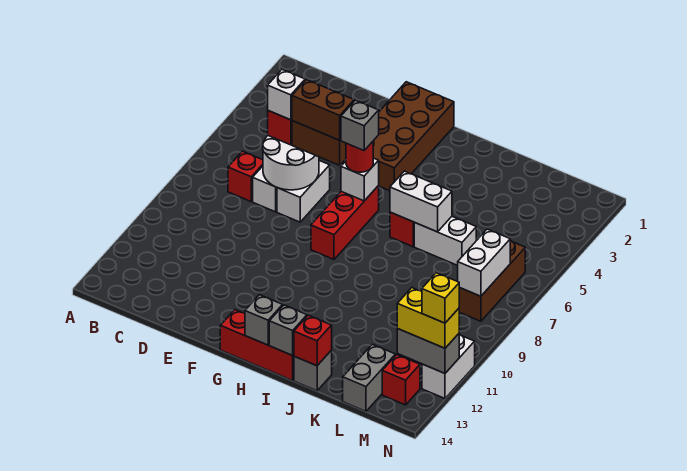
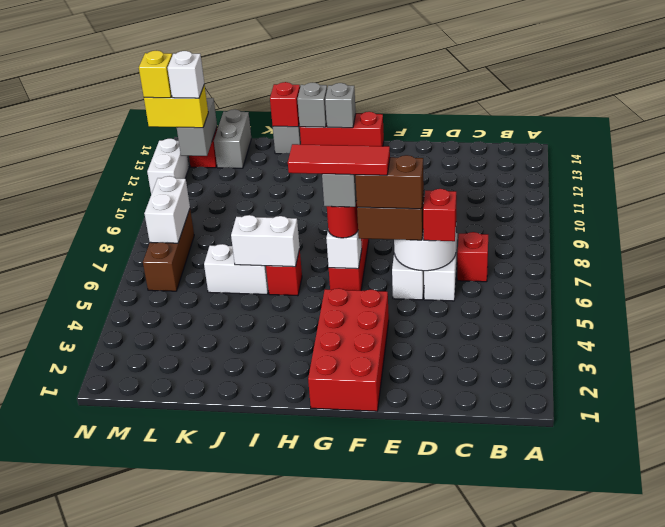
white brick D6 level 4 -> white brick M12 level 4
brown brick F1:G4 level 1 -> red brick F1:G4 level 1
none -> red tile F6:H6 level 5
grey brick M12:N12 level 2 -> grey brick M12:M13 level 2

